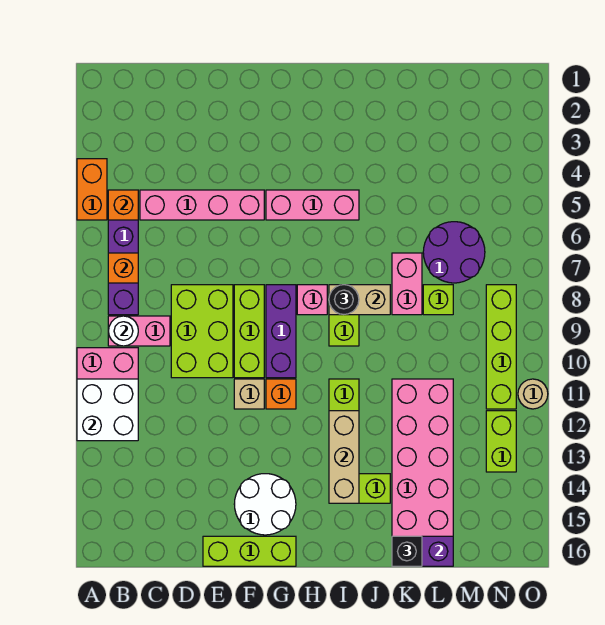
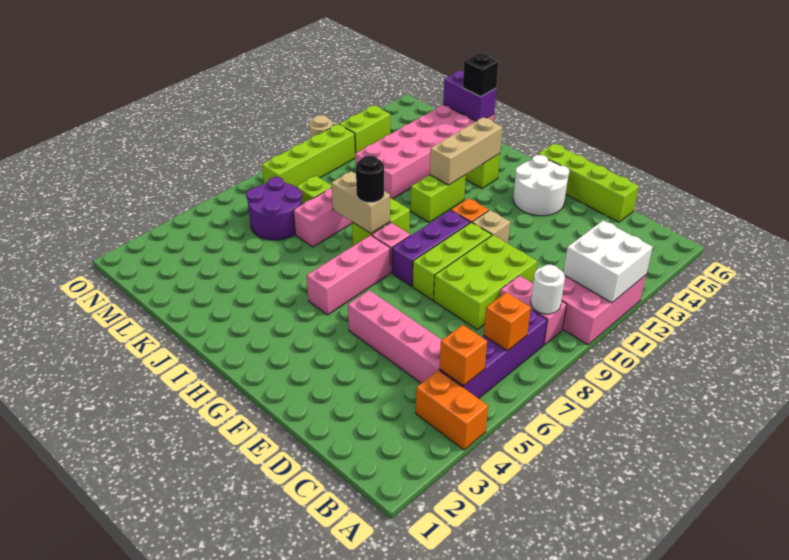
orange brick A4:A5 level 1 -> orange brick A4:B4 level 1
lime brick E16:G16 level 1 -> lime brick D16:G16 level 1
pink brick G5:I5 level 1 -> pink brick H5:H7 level 1

